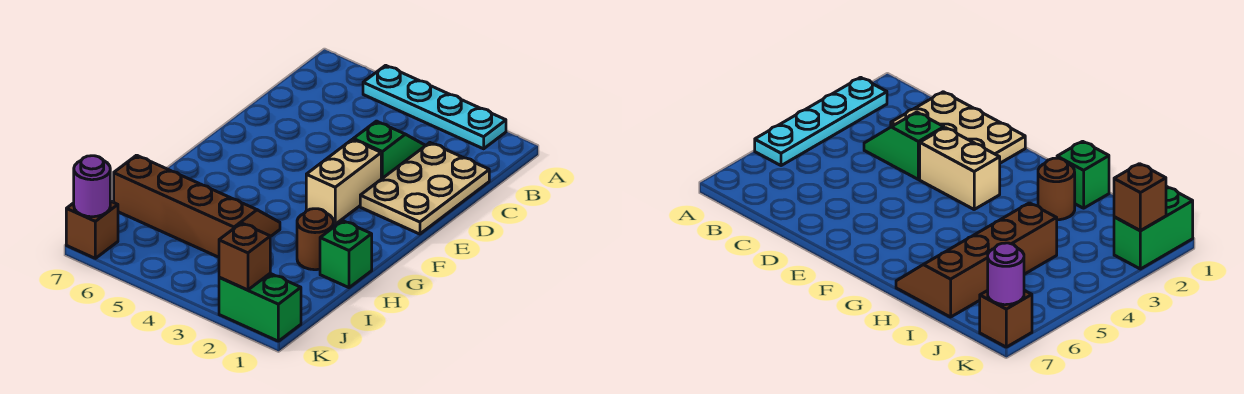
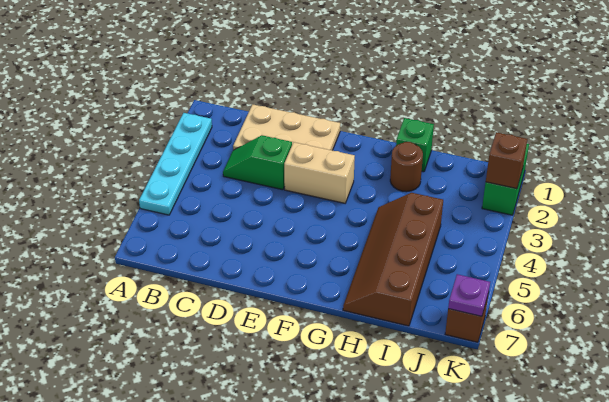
purple round brick K7 level 2 -> purple plate K7 level 2

